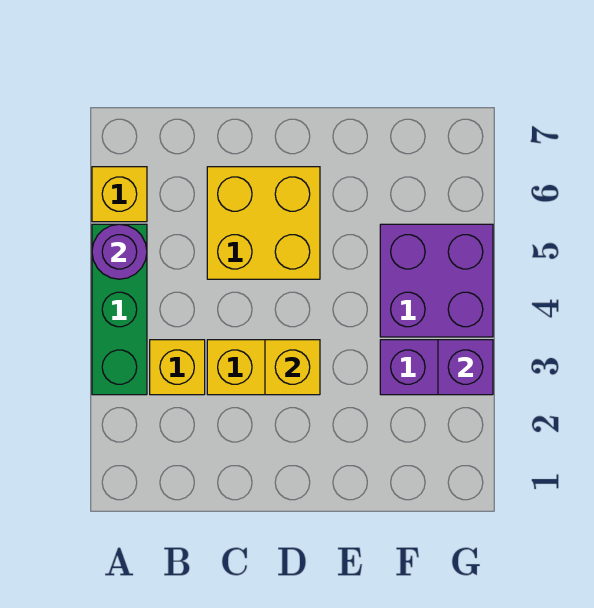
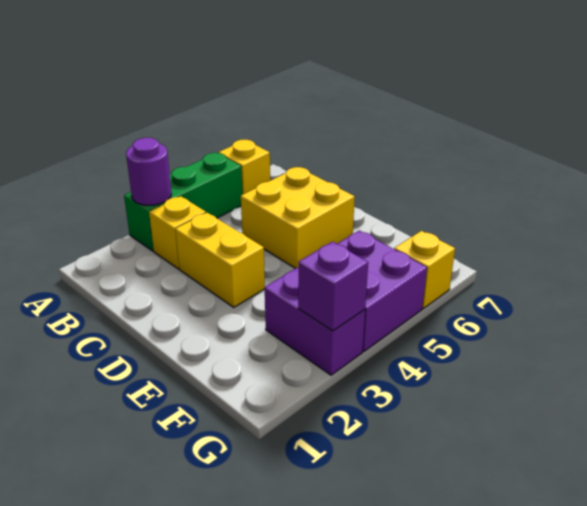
purple round brick A5 level 2 -> purple round brick A3 level 2
yellow brick D3 level 2 -> yellow brick G6 level 1

